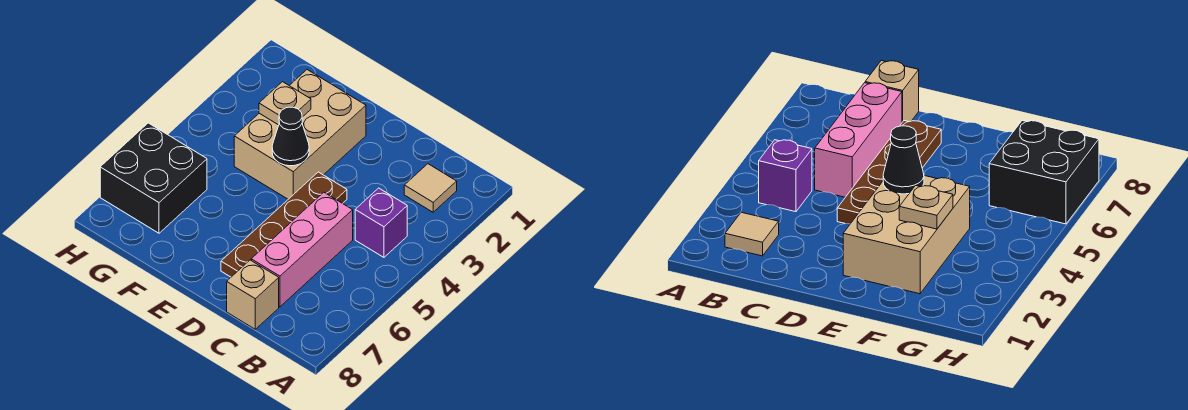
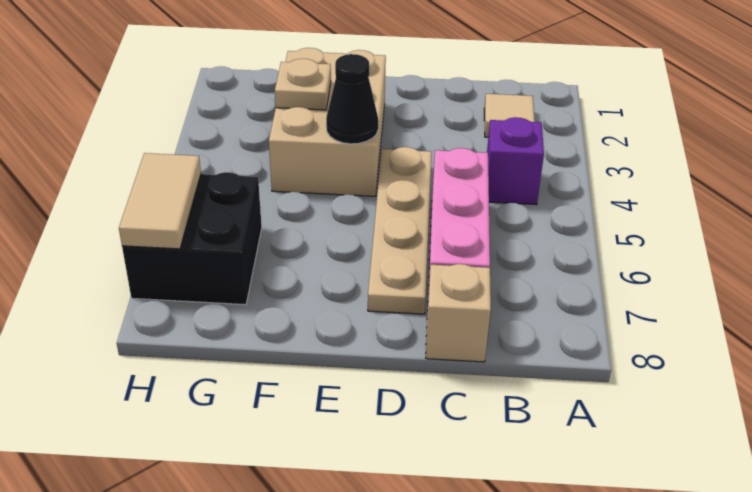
brown plate D4:D7 level 1 -> tan plate D4:D7 level 1
none -> tan tile H6:H7 level 2

